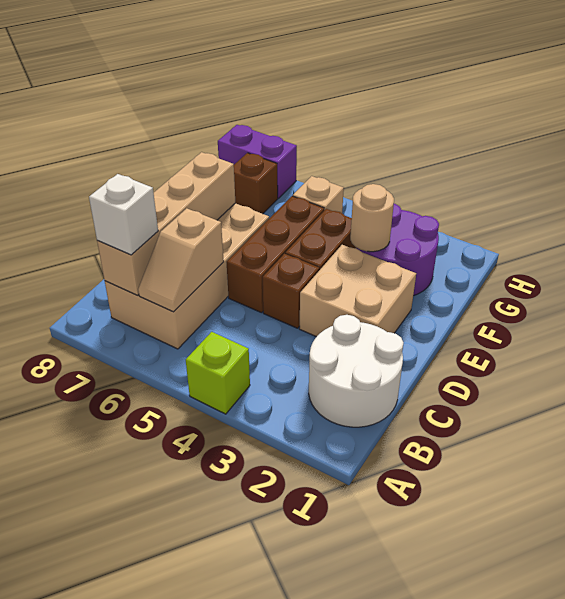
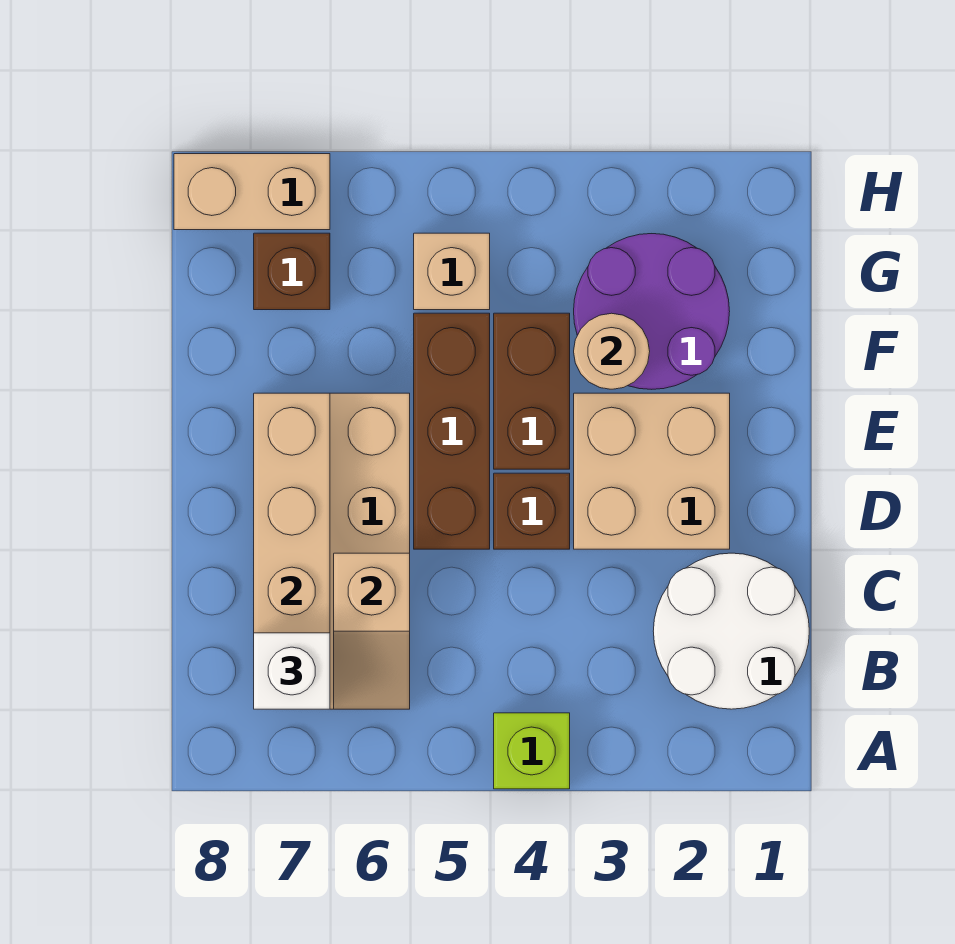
purple brick H7:H8 level 1 -> tan brick H7:H8 level 1

